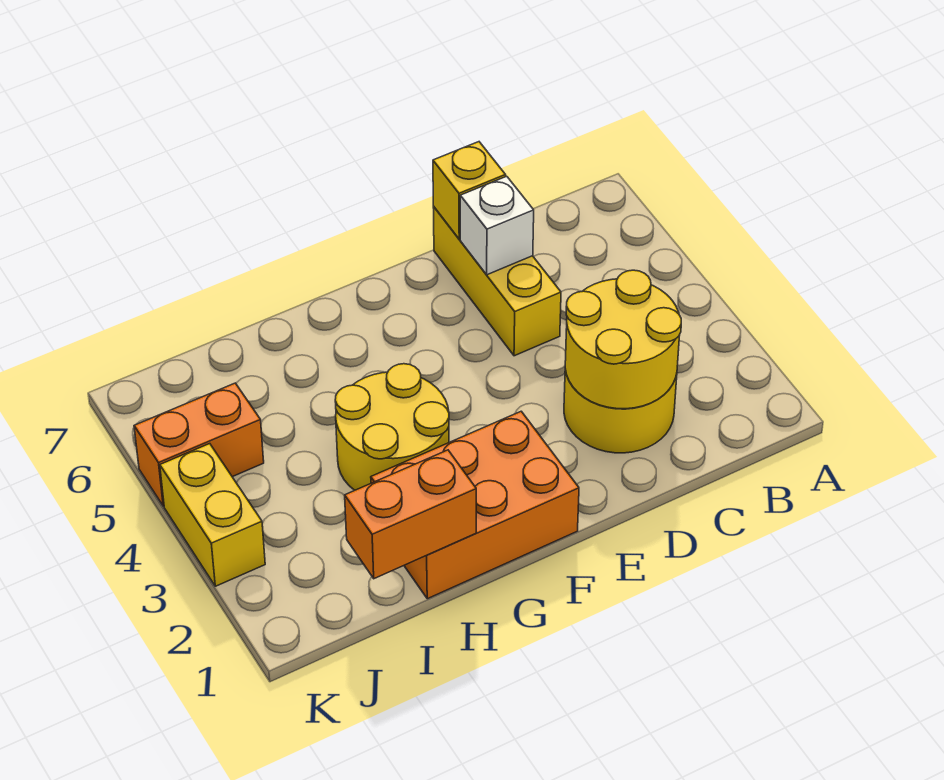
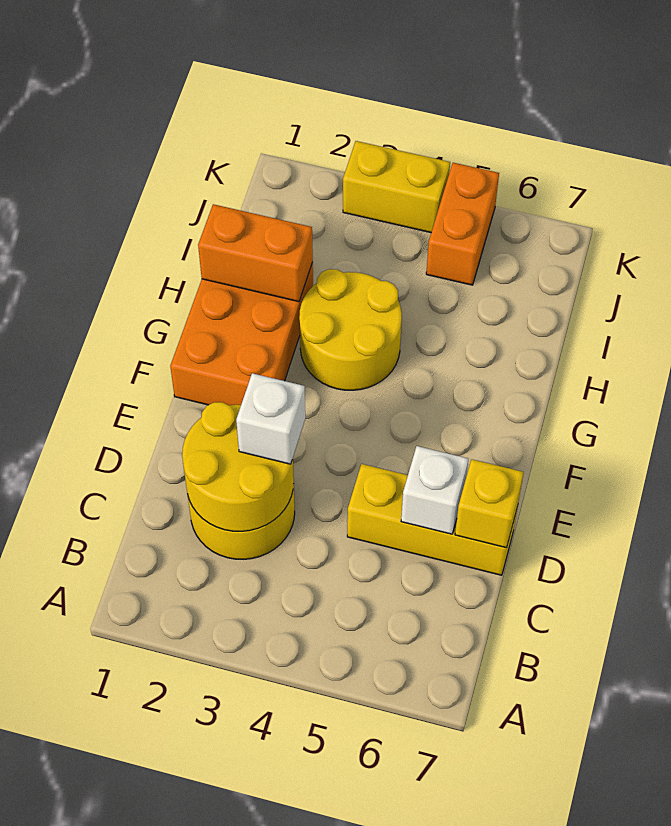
none -> white brick D3 level 3
orange brick H1:I1 level 2 -> orange brick H1:H2 level 2

